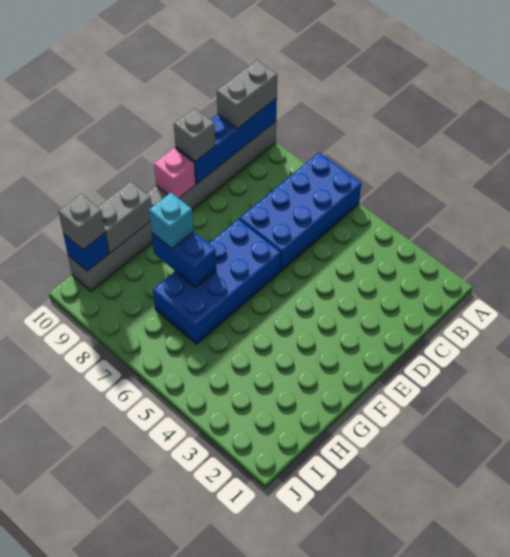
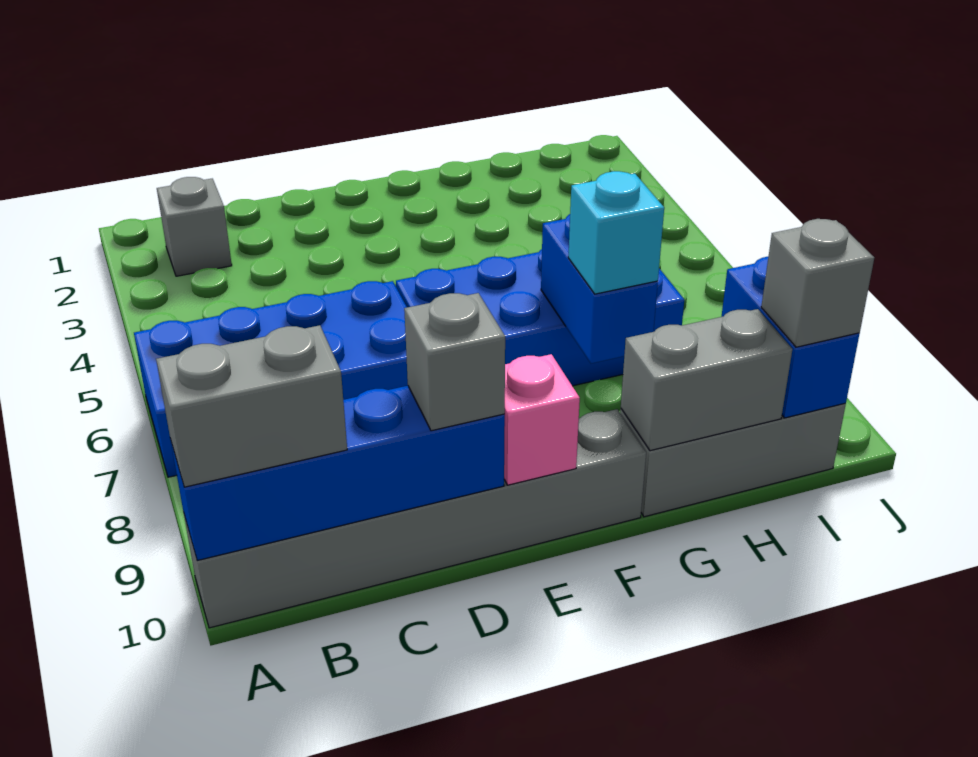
none -> grey brick B2 level 1
blue brick I10 level 2 -> blue brick I9:I10 level 2

